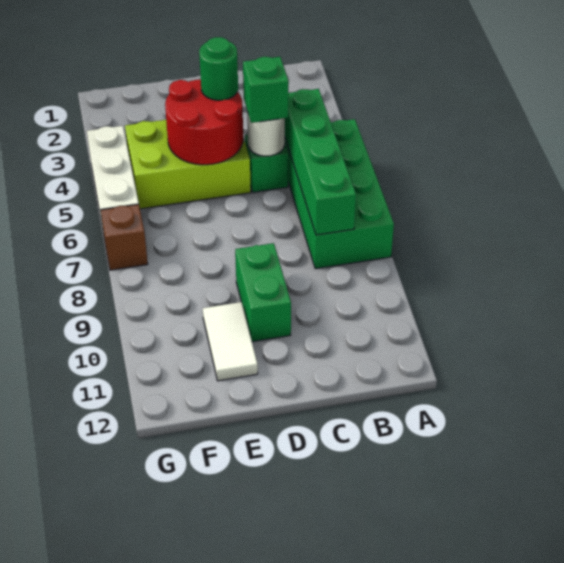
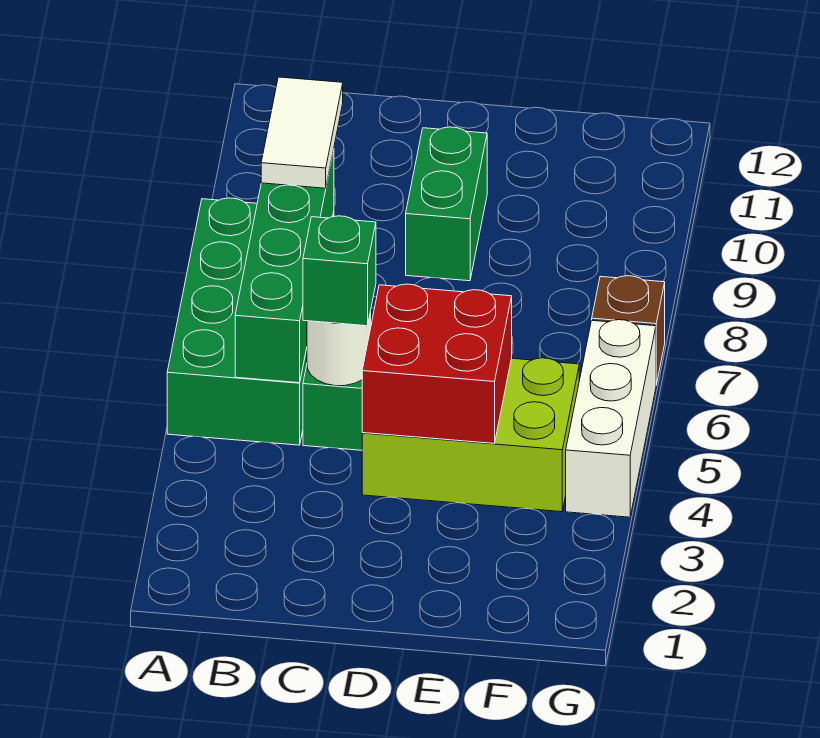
red round brick D4:E5 level 2 -> red brick D4:E5 level 2
green round brick D4 level 3 -> none
white tile E10:E11 level 1 -> white tile B8:B9 level 3

